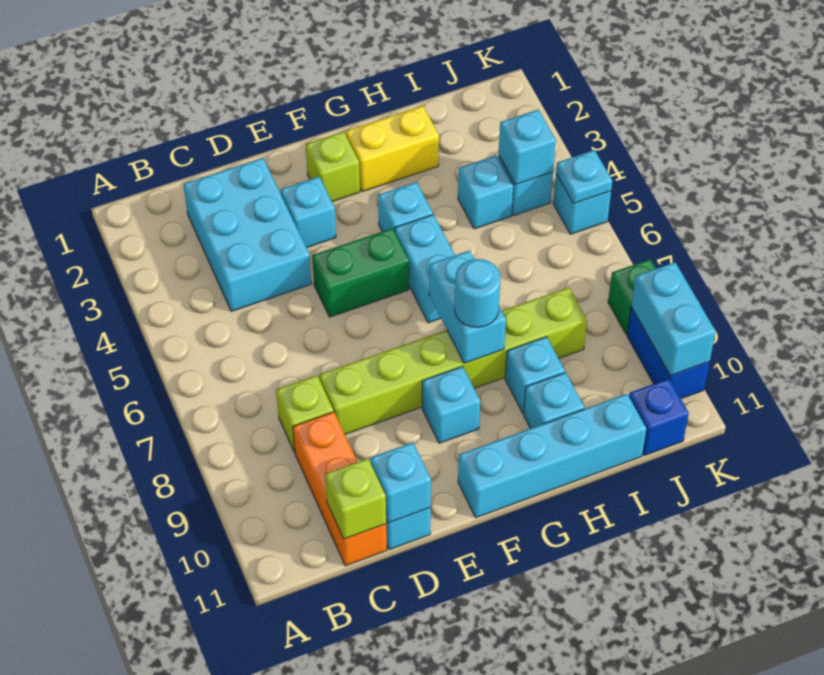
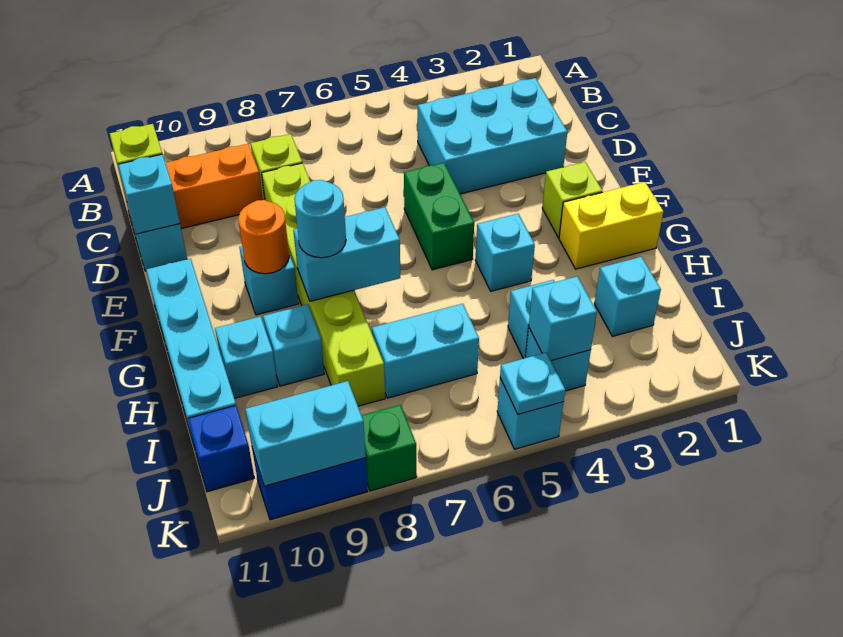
cyan brick E3 level 1 -> cyan brick I2 level 1
none -> orange round brick F9 level 2
yellow brick G2:H2 level 1 -> yellow brick G1:G2 level 1
cyan brick G5:G6 level 1 -> cyan brick I6:I7 level 1

